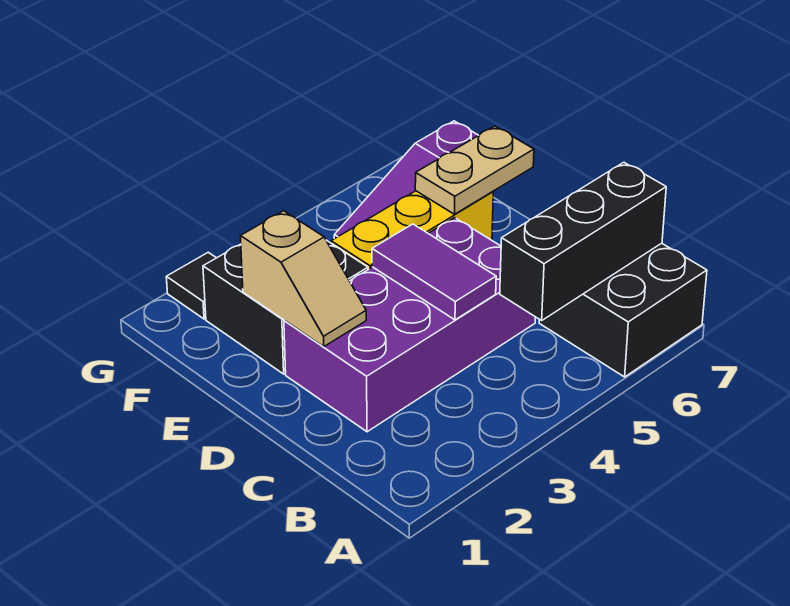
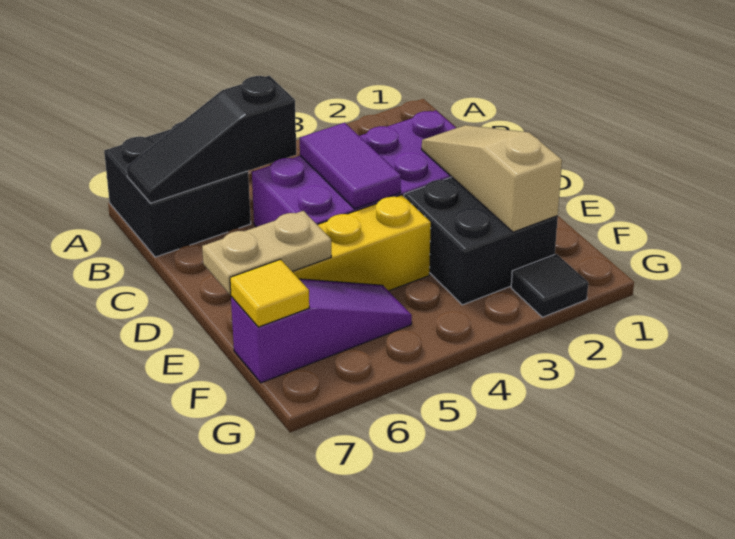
black brick B5:B7 level 2 -> black slope B5:B7 level 2 top 5
tan slope D2:E2 level 2 top E -> tan slope D2:F2 level 2 top F
none -> yellow tile F7 level 2

